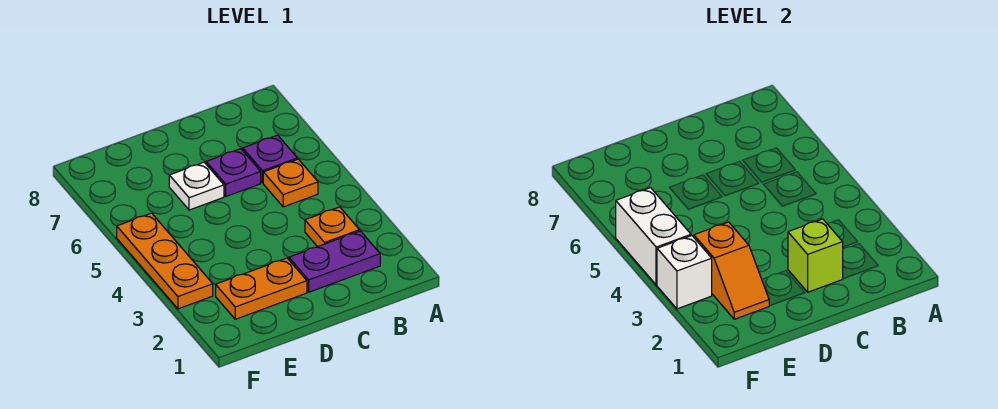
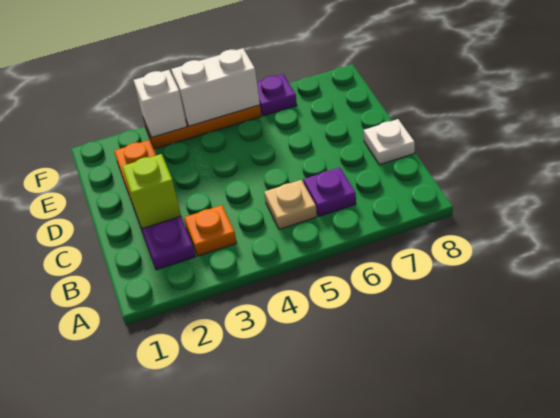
orange plate B5 level 1 -> tan plate B5 level 1
purple plate C6 level 1 -> purple plate F6 level 1
white plate D6 level 1 -> white plate C8 level 1
orange slope E2:E3 level 2 top 3 -> none

